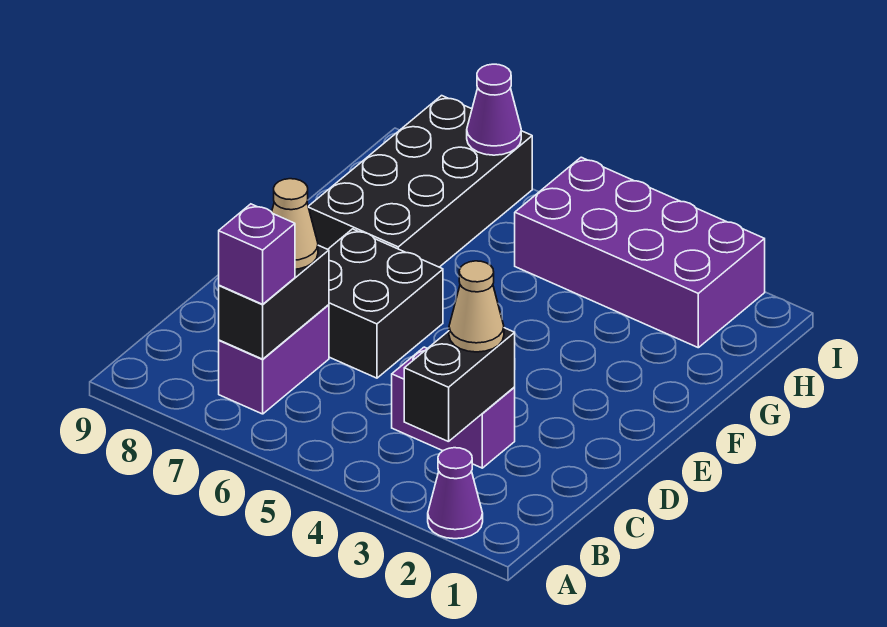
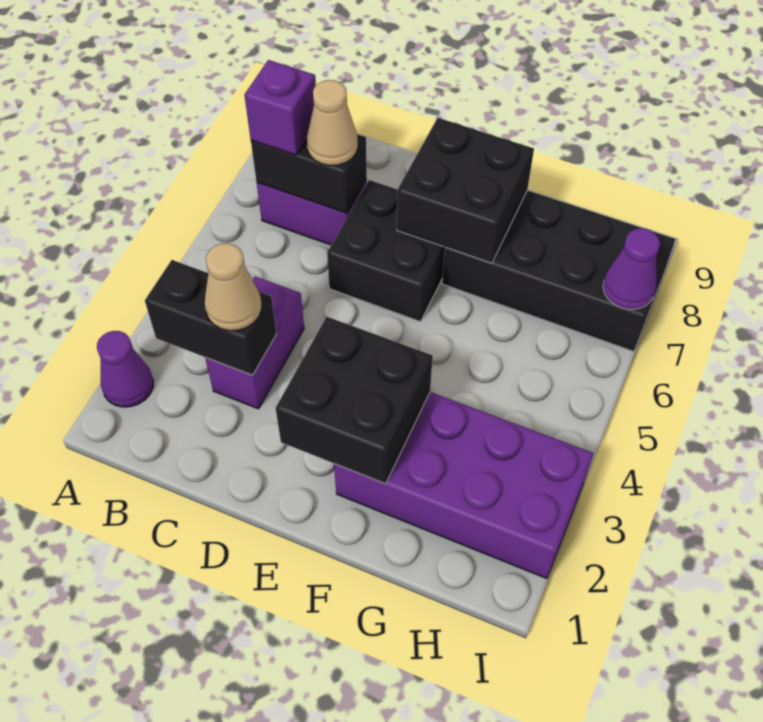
none -> black brick E2:F3 level 2
none -> black brick E7:F8 level 2
purple brick H2:I5 level 1 -> purple brick F2:I3 level 1

